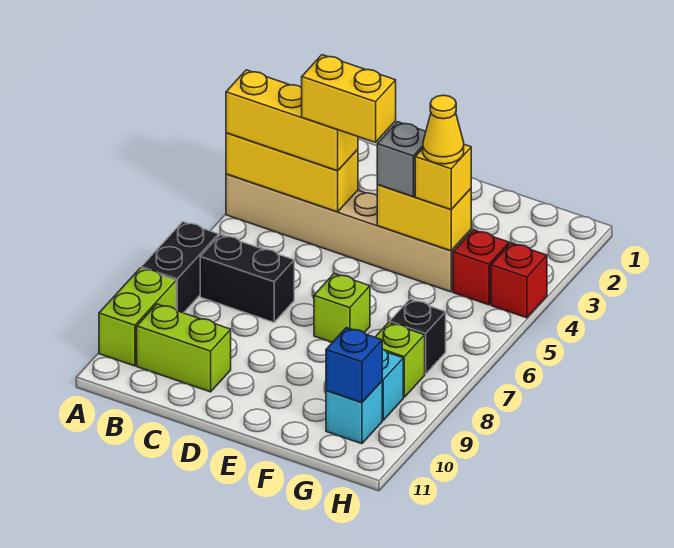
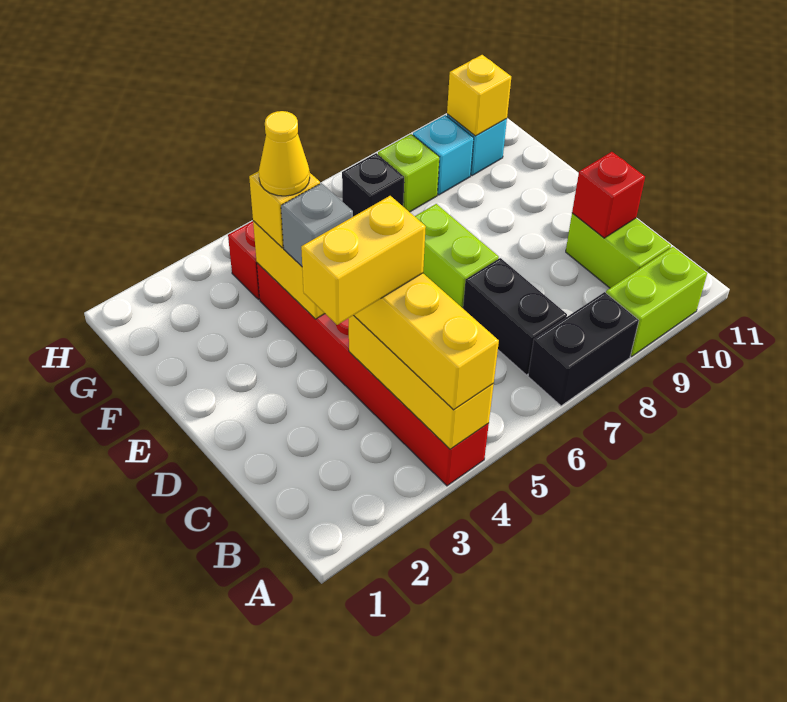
tan brick A4:F4 level 1 -> red brick A4:F4 level 1
yellow brick C4:D4 level 4 -> yellow brick C3:C4 level 4
lime brick E7 level 1 -> lime brick D7:E7 level 1
blue brick G10 level 2 -> yellow brick G10 level 2
red brick H4 level 1 -> red brick C10 level 2

